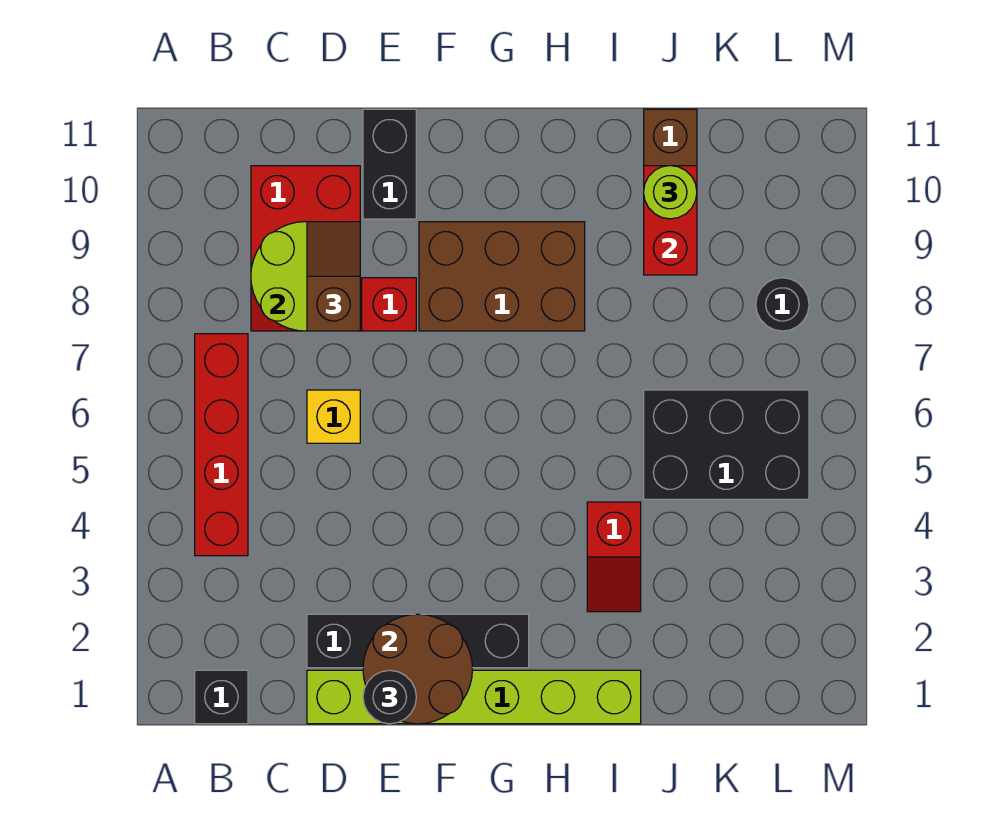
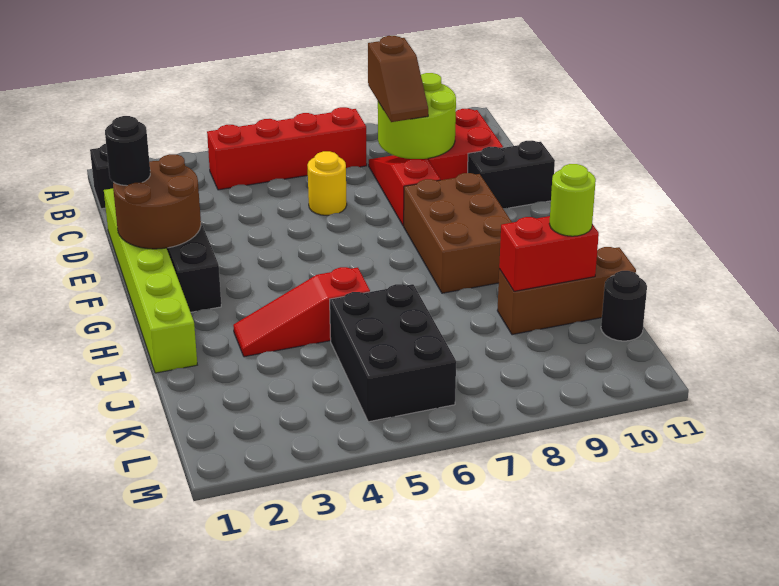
yellow brick D6 level 1 -> yellow round brick D6 level 1
brown slope D8:D9 level 3 top 8 -> brown slope C8:D8 level 3 top C
red slope I3:I4 level 1 top 4 -> red slope I3:I5 level 1 top 5
black round brick L8 level 1 -> black round brick K11 level 1

